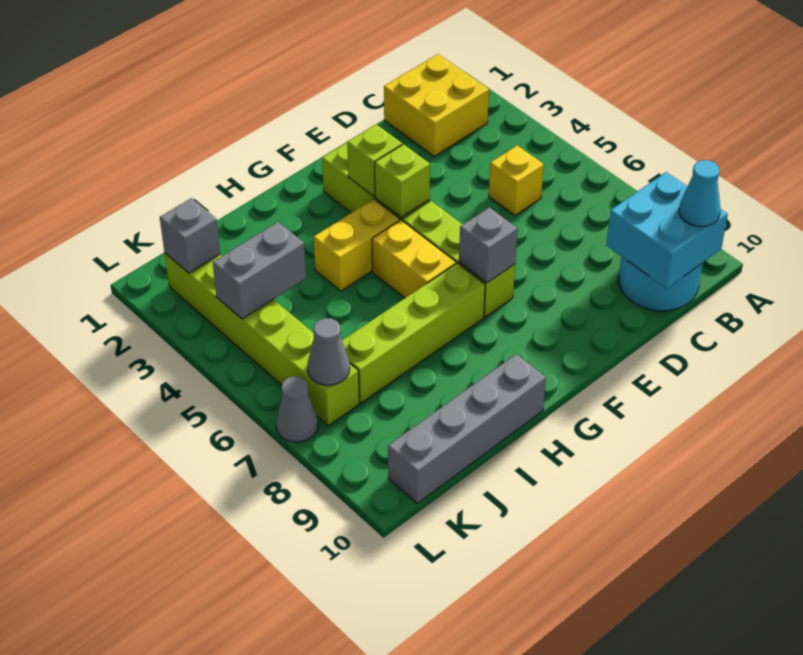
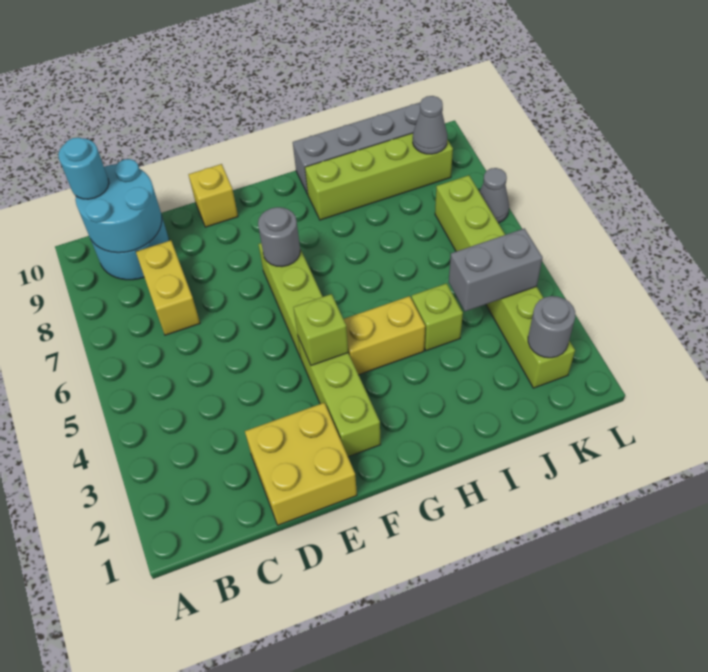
yellow brick B1:C2 level 1 -> yellow brick D1:E2 level 1
cyan brick B9:C10 level 2 -> cyan round brick B9:C10 level 2
cyan cone B10 level 3 -> cyan round brick B10 level 3
yellow brick C5 level 1 -> yellow brick E10 level 1
lime brick F3 level 2 -> lime brick I4 level 1
grey brick F7 level 2 -> grey round brick F7 level 2
yellow brick G5:G6 level 1 -> yellow brick C7:C8 level 1
lime brick G7:J7 level 1 -> lime brick H9:K9 level 1
grey brick K2 level 2 -> grey round brick K2 level 2
grey cone K7 level 2 -> grey cone K9 level 2

